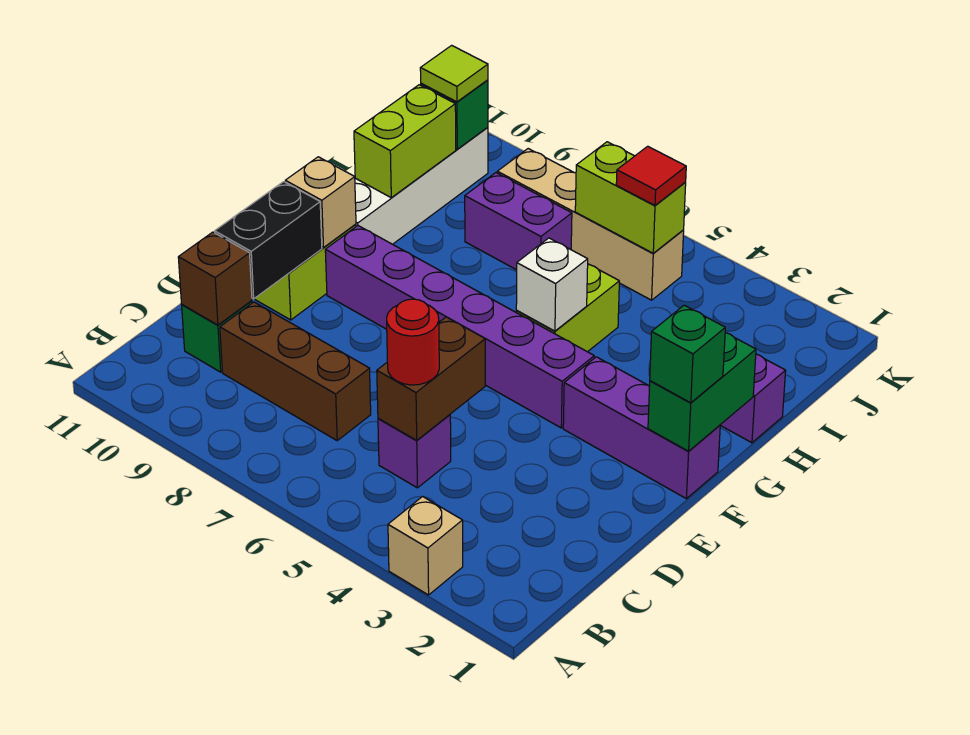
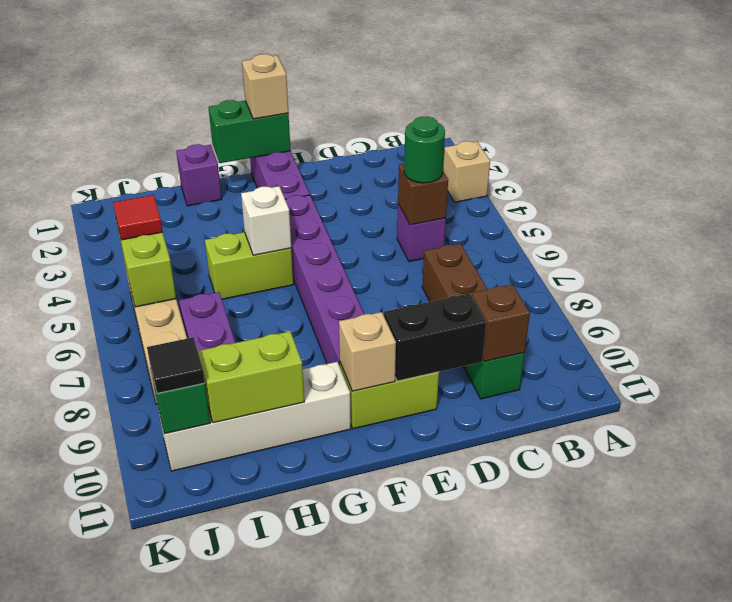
brown brick C5:D5 level 2 -> brown brick C5 level 2
red round brick C5 level 3 -> green round brick C5 level 3
green brick F1 level 3 -> tan brick F1 level 3
lime tile J10 level 3 -> black tile J10 level 3

